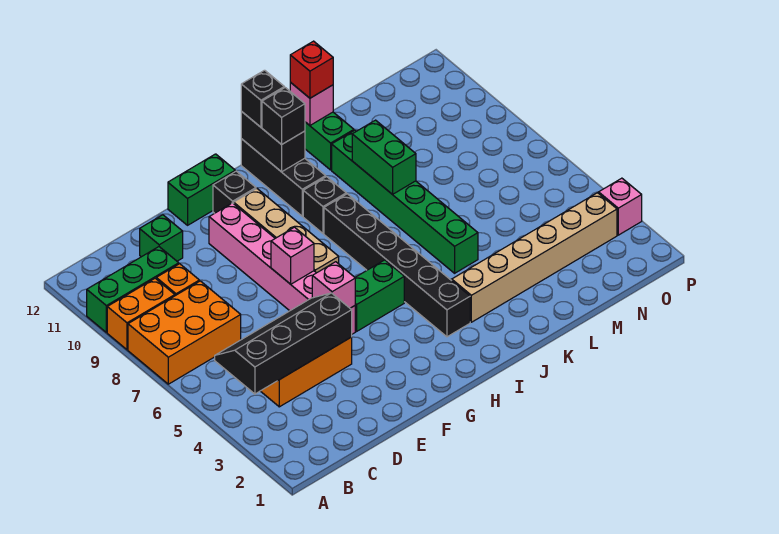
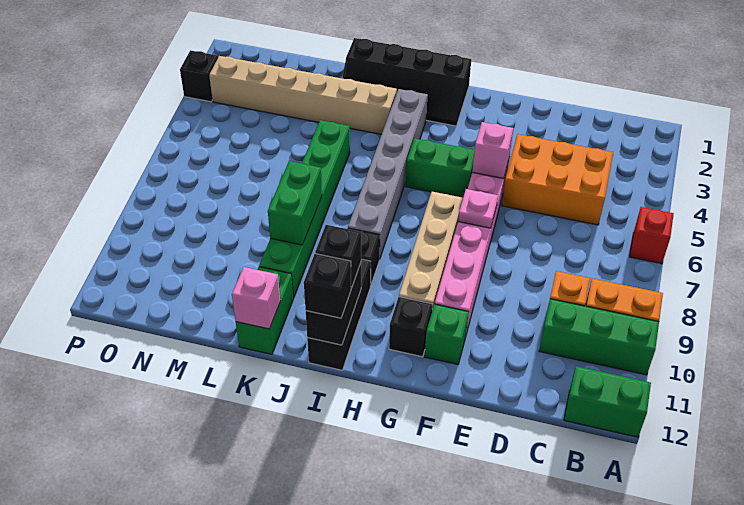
orange brick A7:C8 level 1 -> none
black slope B4:E5 level 2 top 4 -> black slope H1:K2 level 1 top 1
green brick D11 level 1 -> green brick F11 level 1
pink brick F7 level 2 -> pink plate F7 level 2
green brick F12:G12 level 1 -> green brick A12:B12 level 1
black brick I3:I8 level 1 -> grey brick I3:I8 level 1
red brick K12 level 3 -> red brick A6 level 1
pink brick P3 level 1 -> black brick P3 level 1

